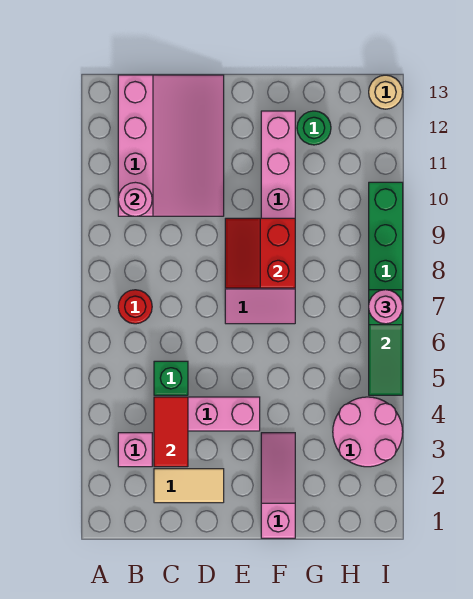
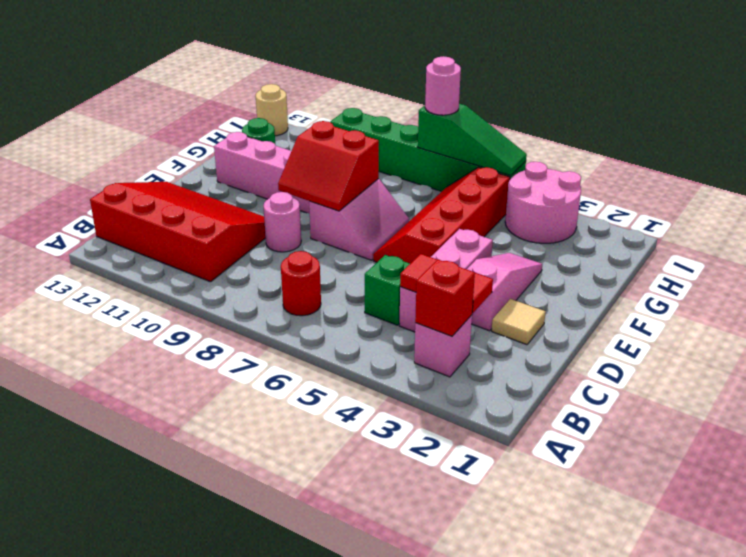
none -> red brick B3 level 2
pink slope B10:D13 level 1 top B -> red slope B10:D13 level 1 top B
pink round brick B10 level 2 -> pink round brick D9 level 1
tan tile C2:D2 level 1 -> tan tile D2 level 1
none -> red slope E5:H6 level 1 top 5
pink slope F1:F3 level 1 top 1 -> pink slope D3:F3 level 1 top D

